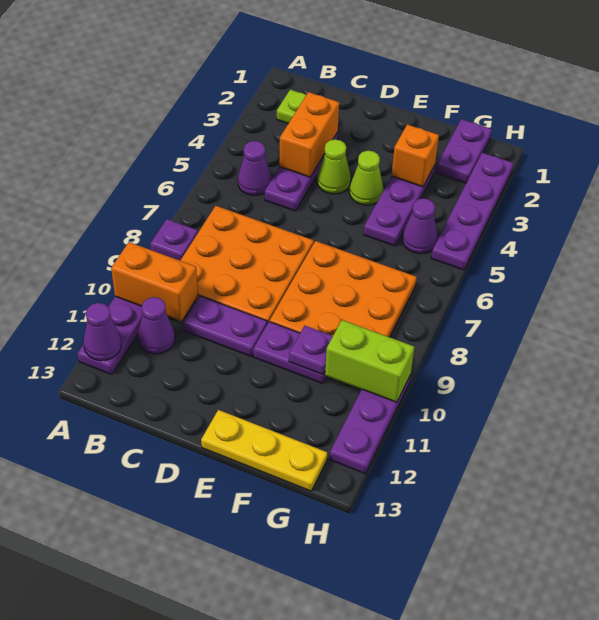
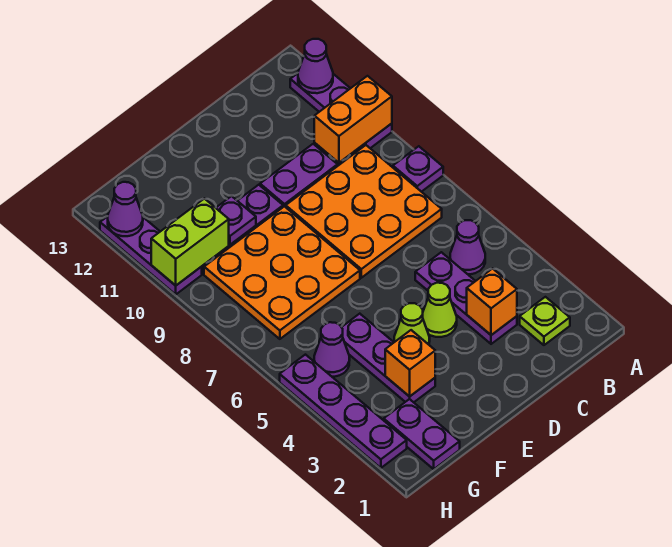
purple cone B11 level 1 -> purple cone H12 level 2
orange brick C3:C4 level 2 -> orange brick C3 level 2
yellow plate E13:G13 level 1 -> none

